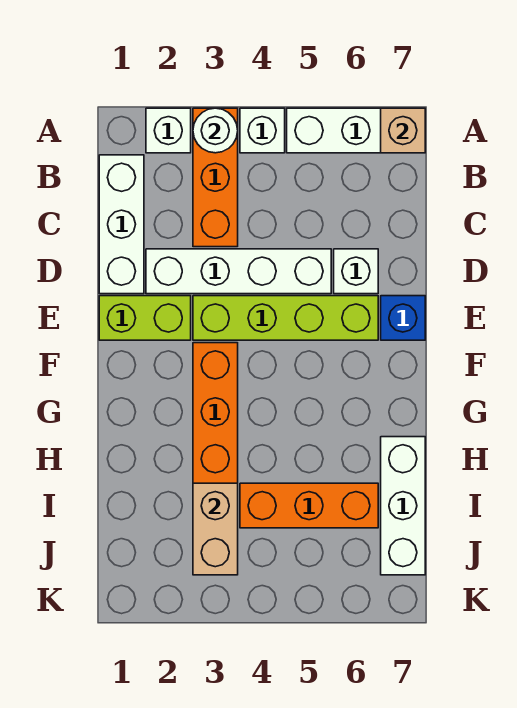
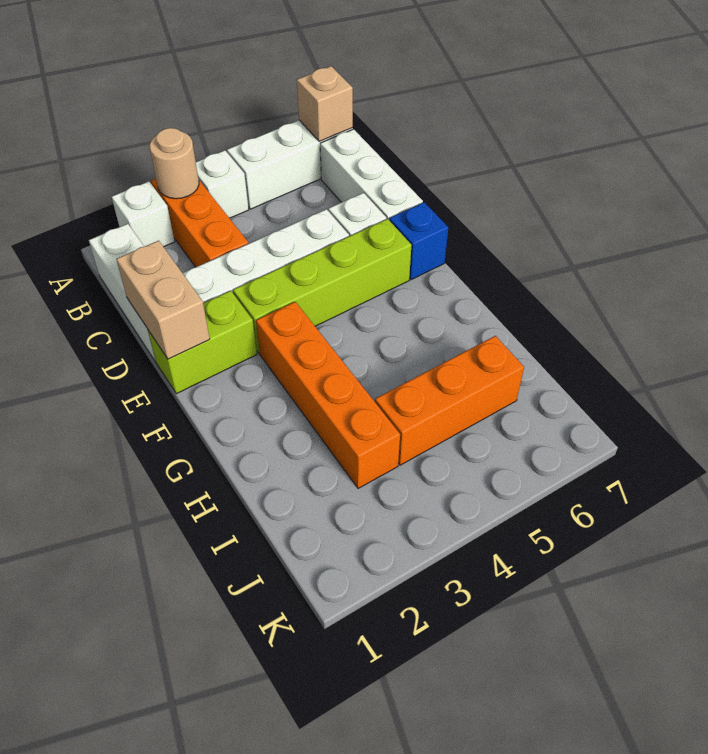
white round brick A3 level 2 -> tan round brick A3 level 2
white brick H7:J7 level 1 -> white brick B7:D7 level 1
tan brick I3:J3 level 2 -> tan brick D1:E1 level 2

